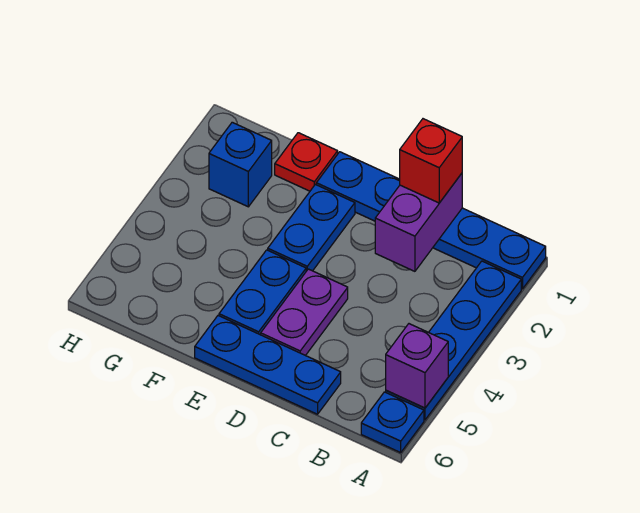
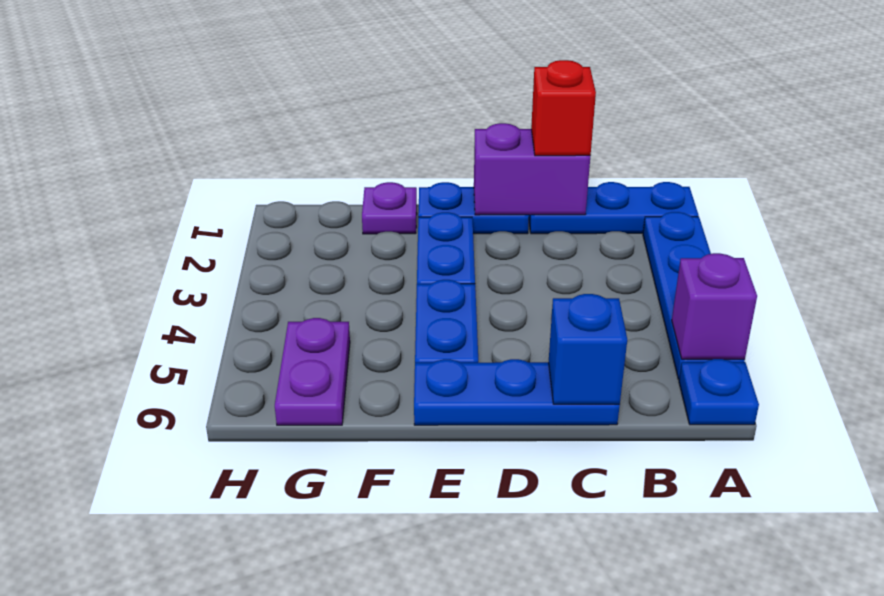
purple brick C1:C2 level 2 -> purple brick C1:D1 level 2
purple plate D4:D5 level 1 -> purple plate G5:G6 level 1
red plate F1 level 1 -> purple plate F1 level 1
blue brick G2 level 1 -> blue brick C6 level 2

